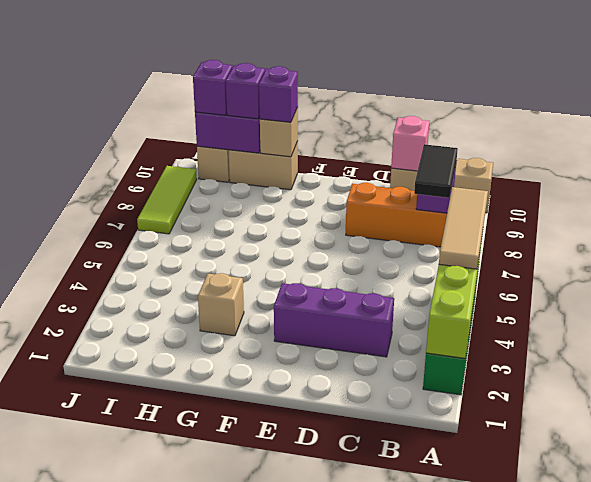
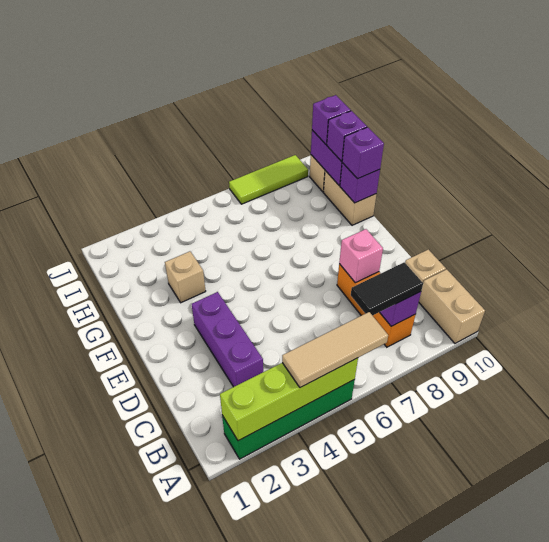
pink brick C10 level 2 -> pink brick D8 level 2
tan brick G10 level 2 -> purple brick G10 level 2

